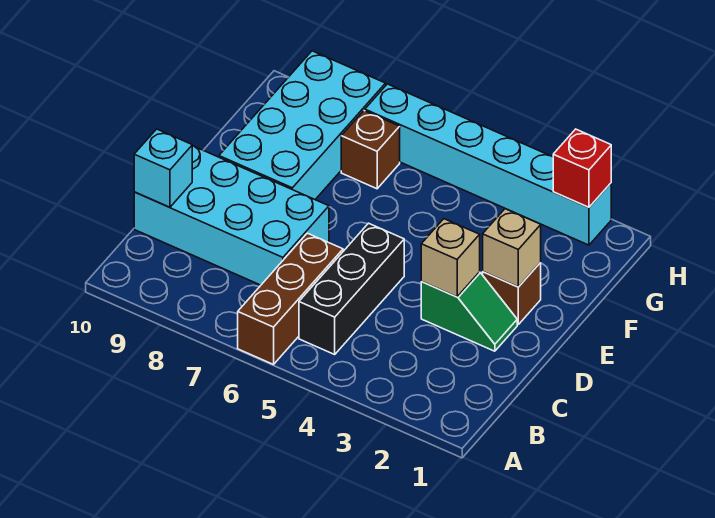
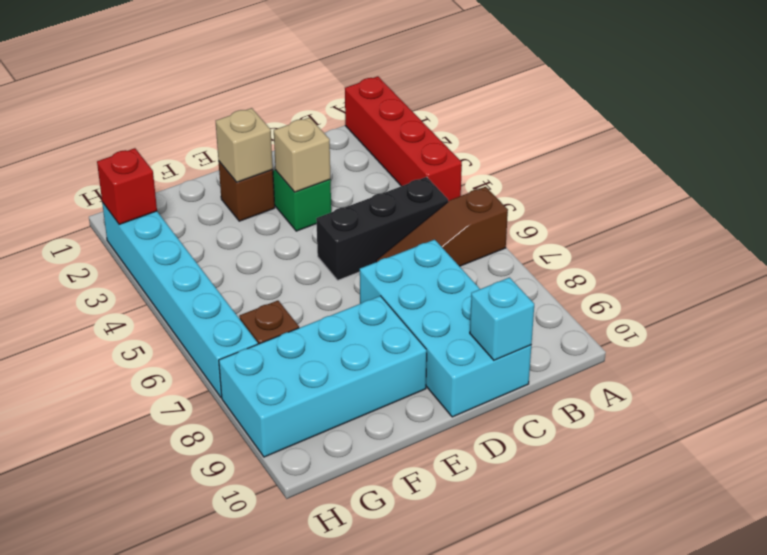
none -> red brick A1:A4 level 1
brown brick A6:C6 level 1 -> brown slope A6:C6 level 1 top A

